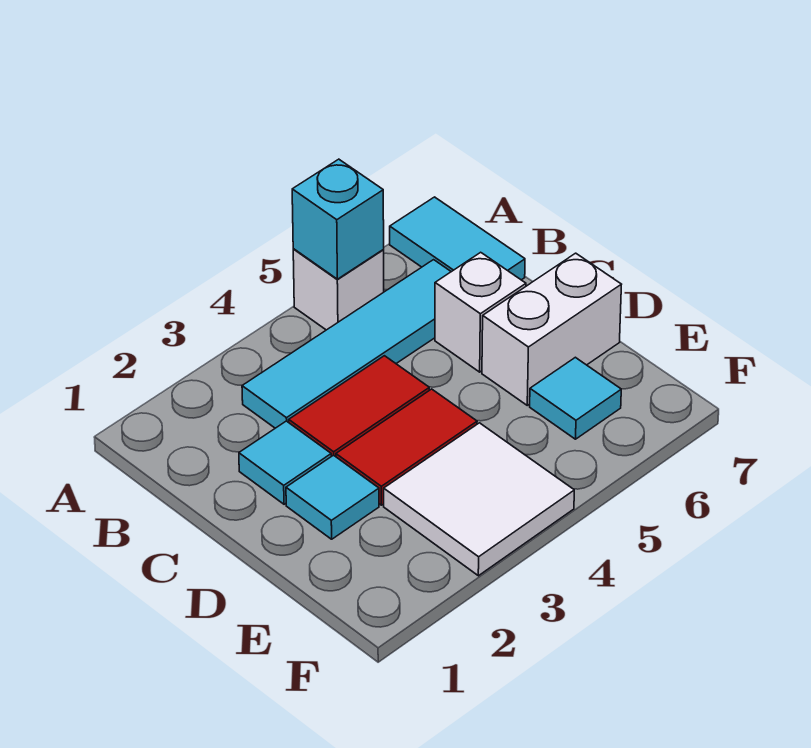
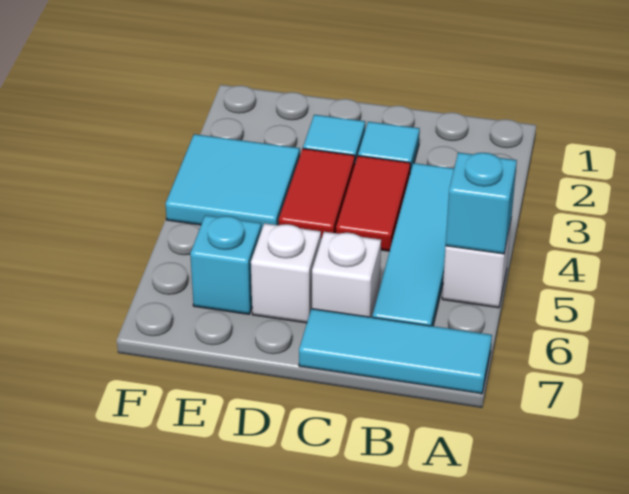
cyan tile A7:B7 level 1 -> cyan tile A7:C7 level 1
white brick D6:D7 level 1 -> white brick D6 level 1
white tile E3:F4 level 1 -> cyan tile E3:F4 level 1
cyan tile E6 level 1 -> cyan brick E6 level 1

